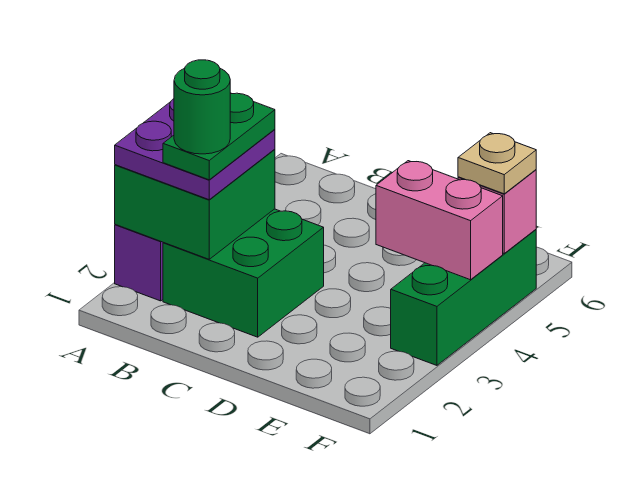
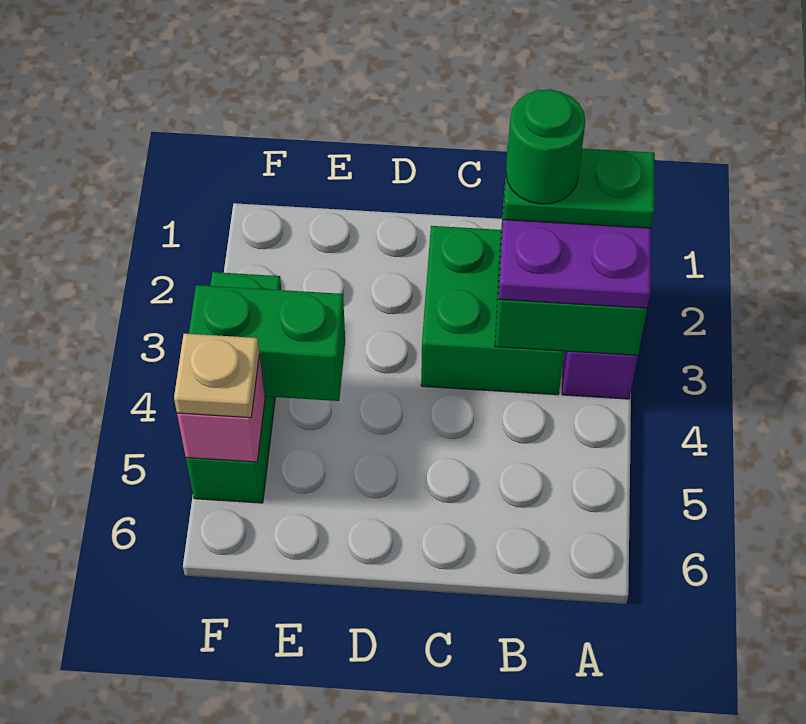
green plate B2:B3 level 4 -> green plate A2:B2 level 4
pink brick E4:F4 level 2 -> green brick E4:F4 level 2

